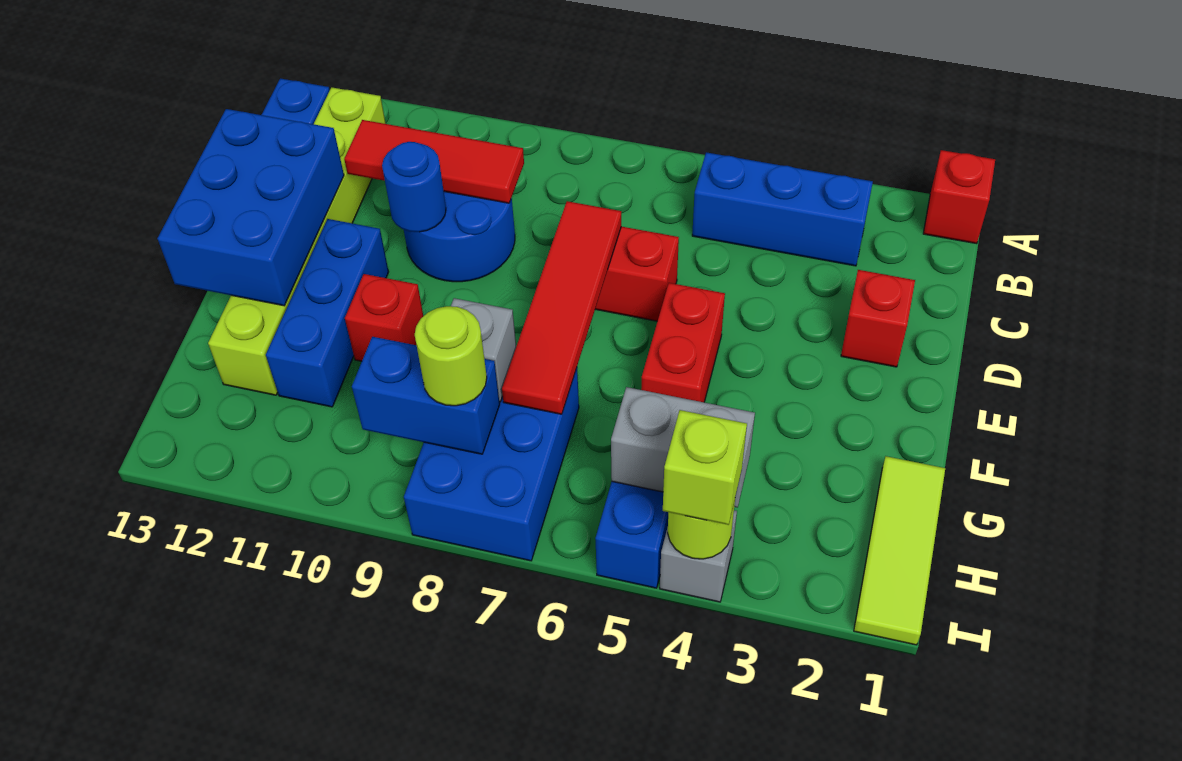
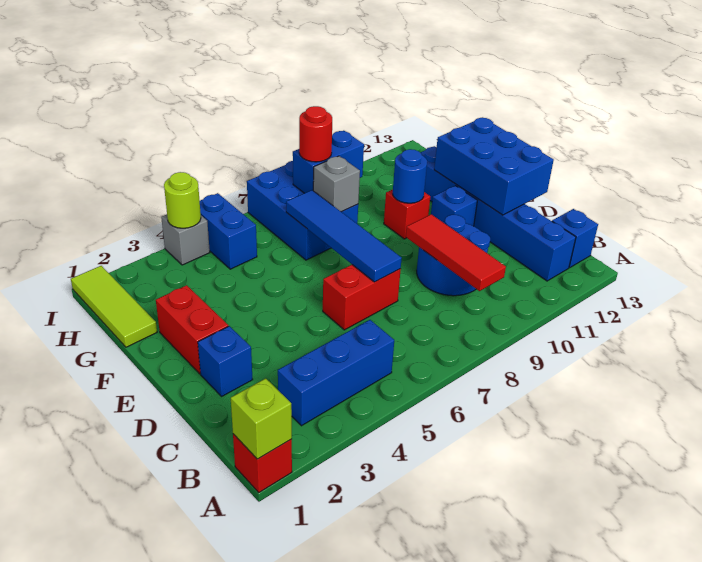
lime brick B12:G12 level 1 -> blue brick B12:G12 level 1
red tile C9:C11 level 2 -> red tile B9:D9 level 2
red brick D2 level 1 -> blue brick D2 level 1
red tile D7:G7 level 2 -> blue tile D7:G7 level 2
blue round brick D10 level 2 -> blue round brick F10 level 2
red brick E5:F5 level 1 -> red brick E2:F2 level 1
blue brick E11:G11 level 1 -> blue brick E11 level 1
grey brick H4:H5 level 2 -> none
lime round brick H8 level 3 -> red round brick H8 level 3
lime brick I4 level 3 -> lime brick A1 level 2

